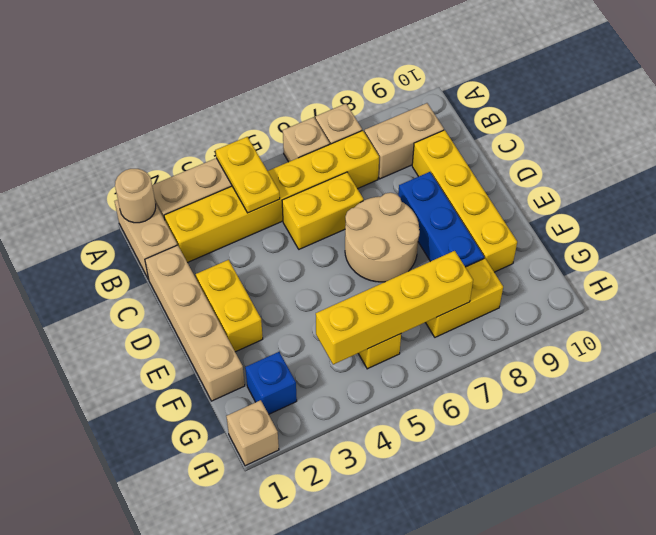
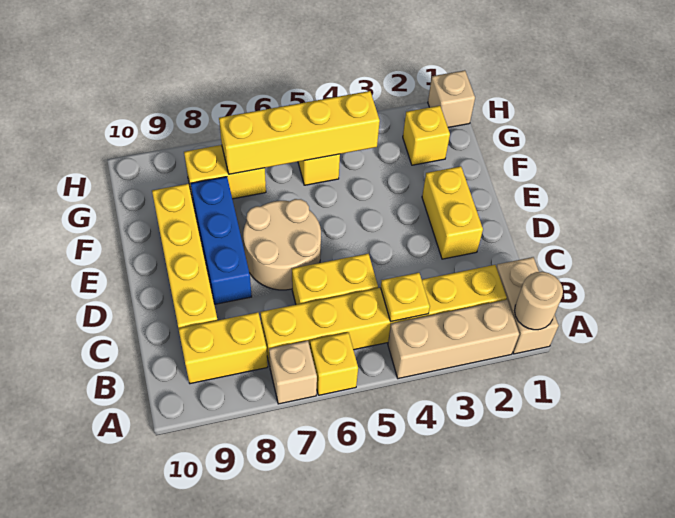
yellow plate A4:B4 level 2 -> yellow plate B4 level 2
tan brick A6 level 1 -> yellow brick A6 level 1
tan brick B8:B9 level 1 -> yellow brick B8:B9 level 1
tan brick C1:F1 level 1 -> none
blue brick G2 level 1 -> yellow brick G2 level 1

